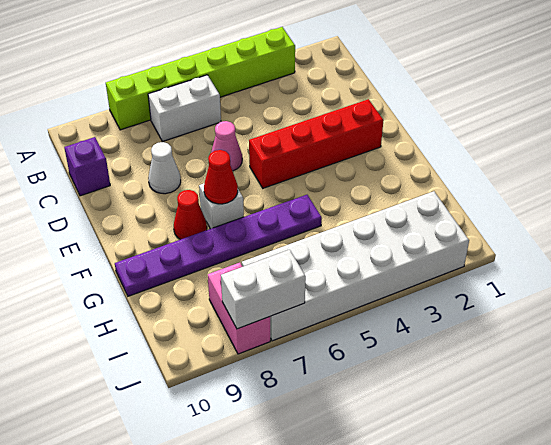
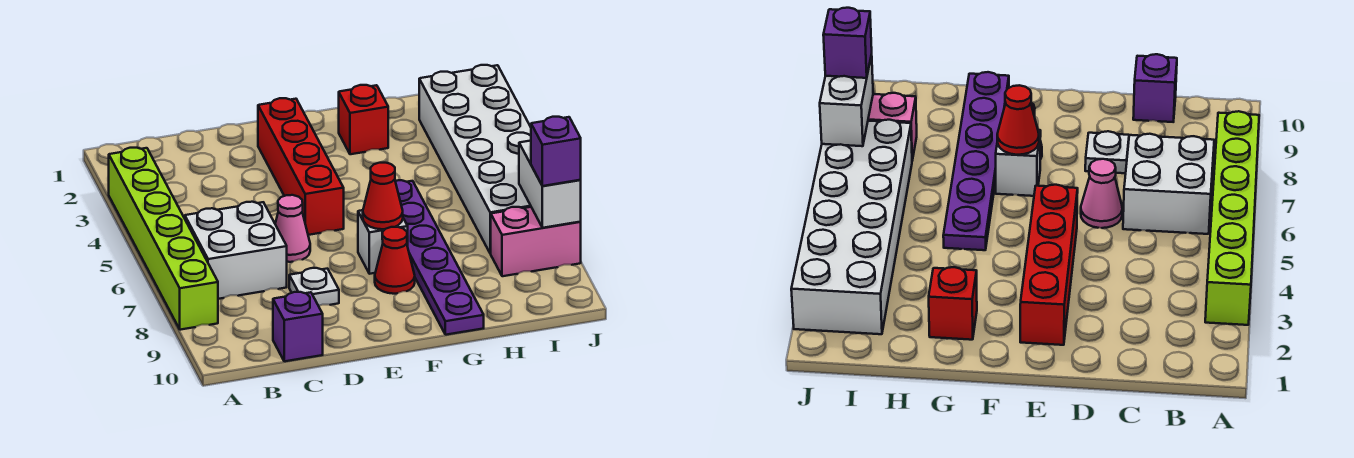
white brick B6:B7 level 1 -> white brick B6:C7 level 1
white cone D8 level 1 -> white plate D8 level 1
none -> red brick G2 level 1
none -> purple brick J8 level 3

